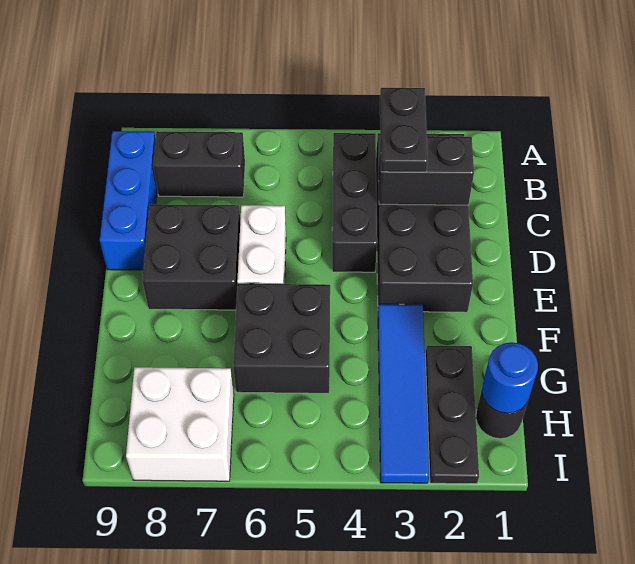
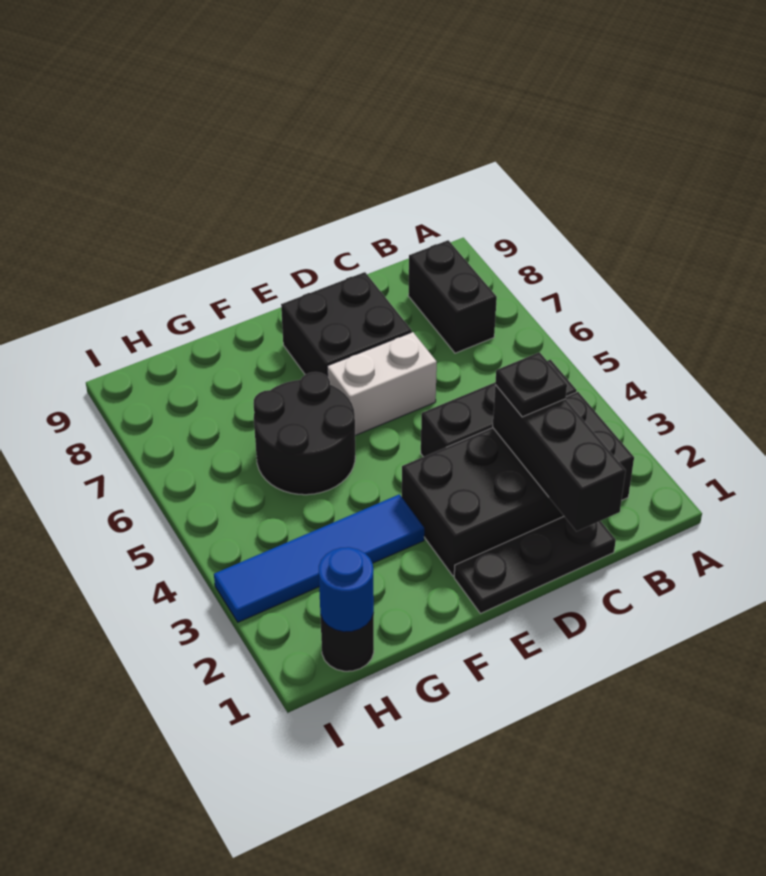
black plate B3:C3 level 3 -> black plate C3 level 3
blue brick B9:D9 level 1 -> none
black brick C2:C3 level 2 -> black brick C1:C3 level 2
black brick F5:G6 level 1 -> black round brick F5:G6 level 1
black plate G2:I2 level 1 -> black plate C1:E1 level 1
white brick H7:I8 level 1 -> none

